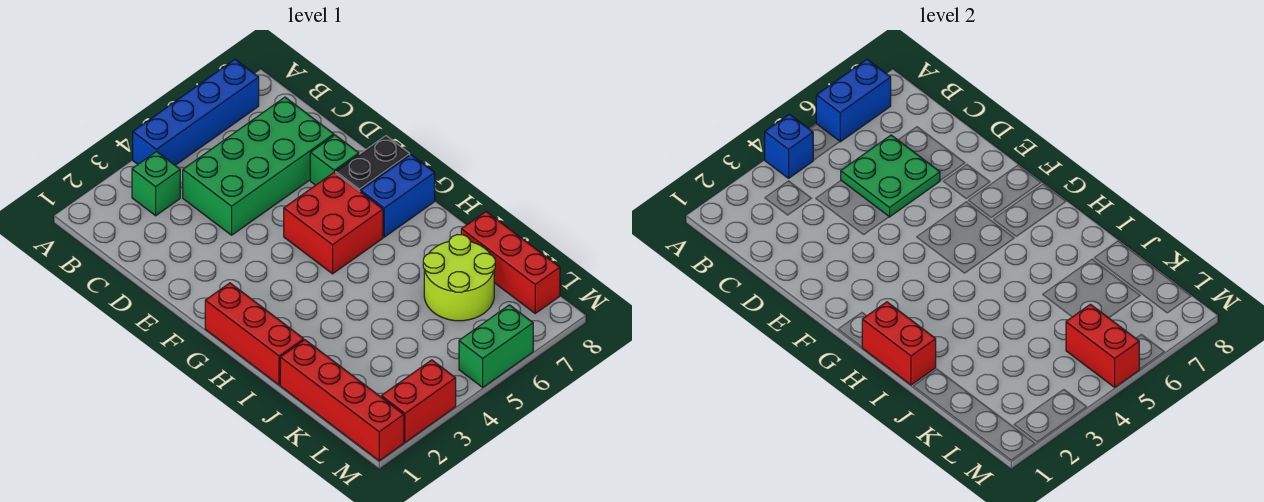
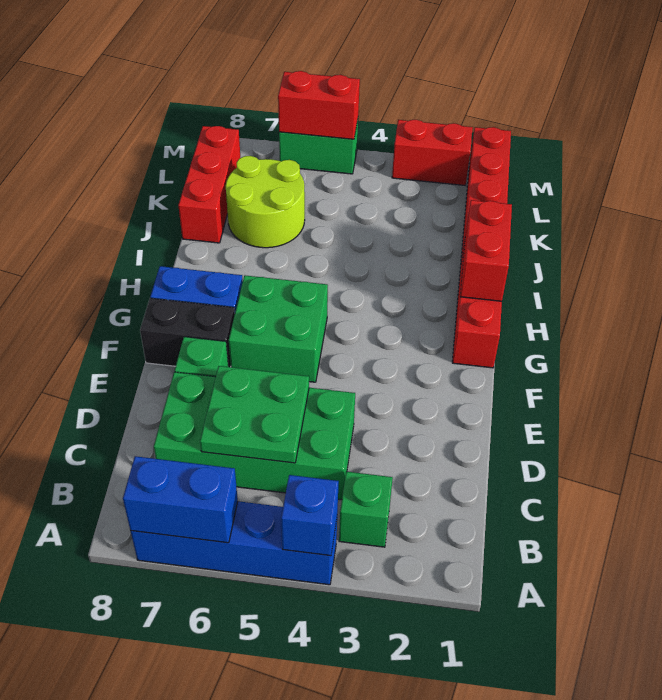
red brick F5:G6 level 1 -> green brick F5:G6 level 1
red brick L5:M5 level 2 -> red brick M5:M6 level 2

